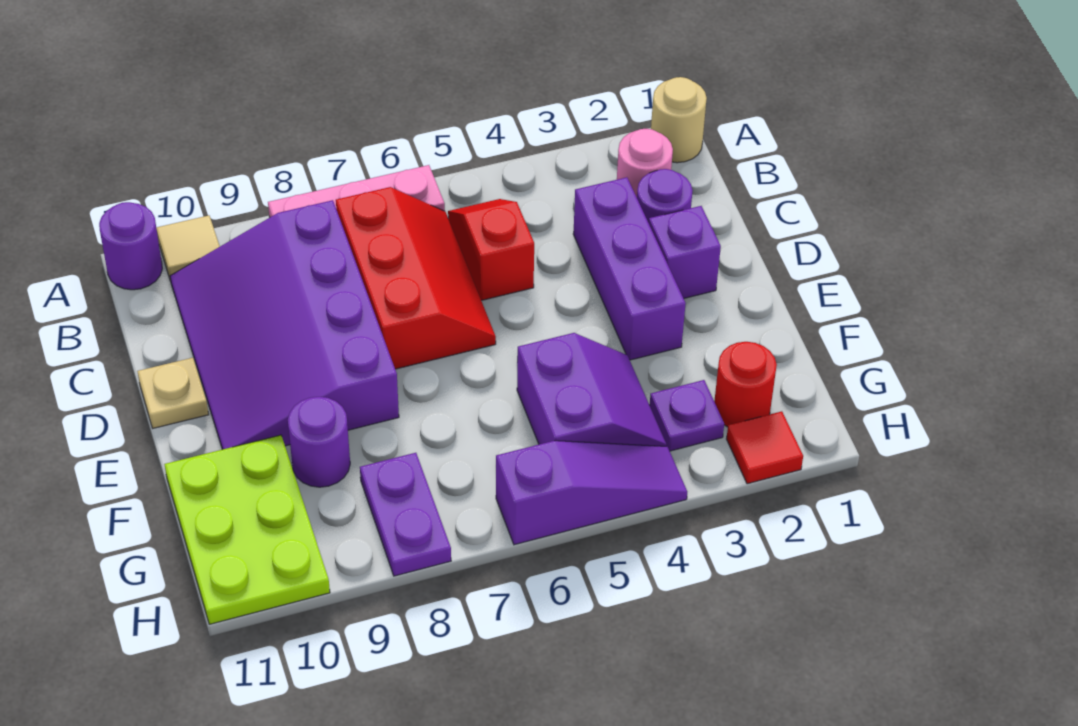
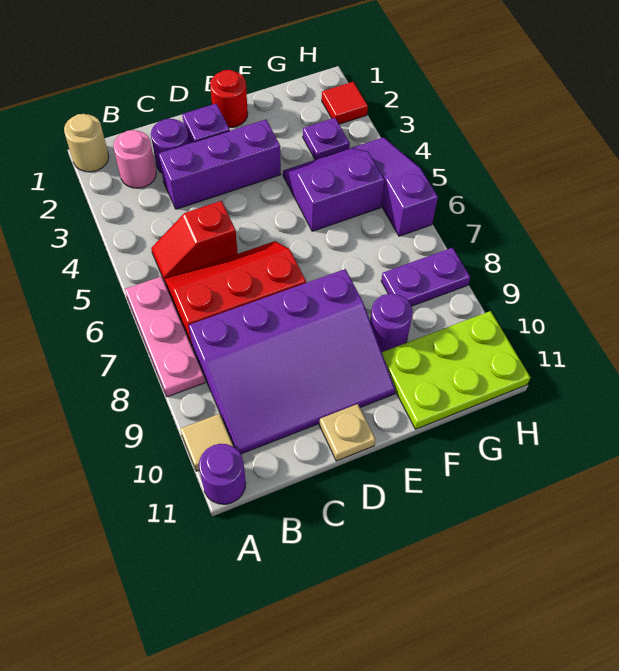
red round brick G2 level 1 -> red round brick E1 level 1

